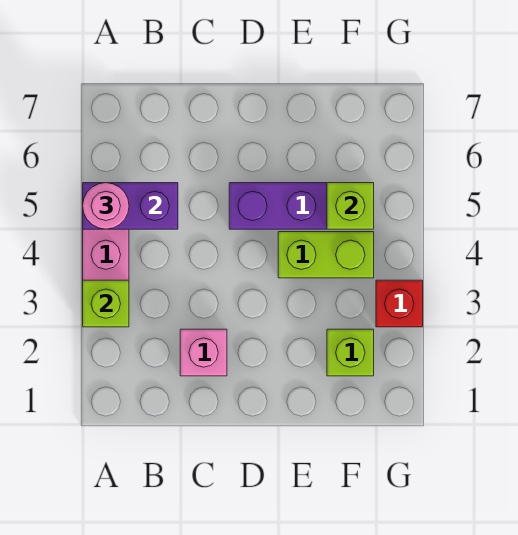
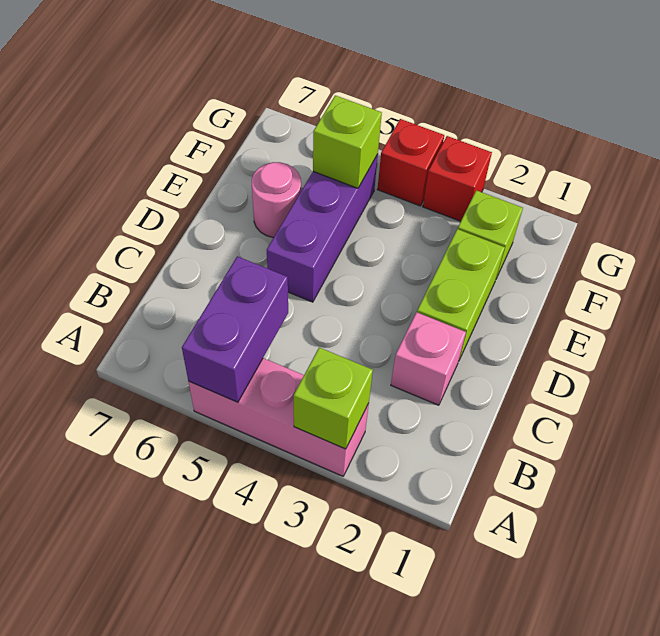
pink round brick A5 level 3 -> pink round brick E6 level 1
lime brick E4:F4 level 1 -> lime brick D2:E2 level 1
none -> red brick G4 level 1

